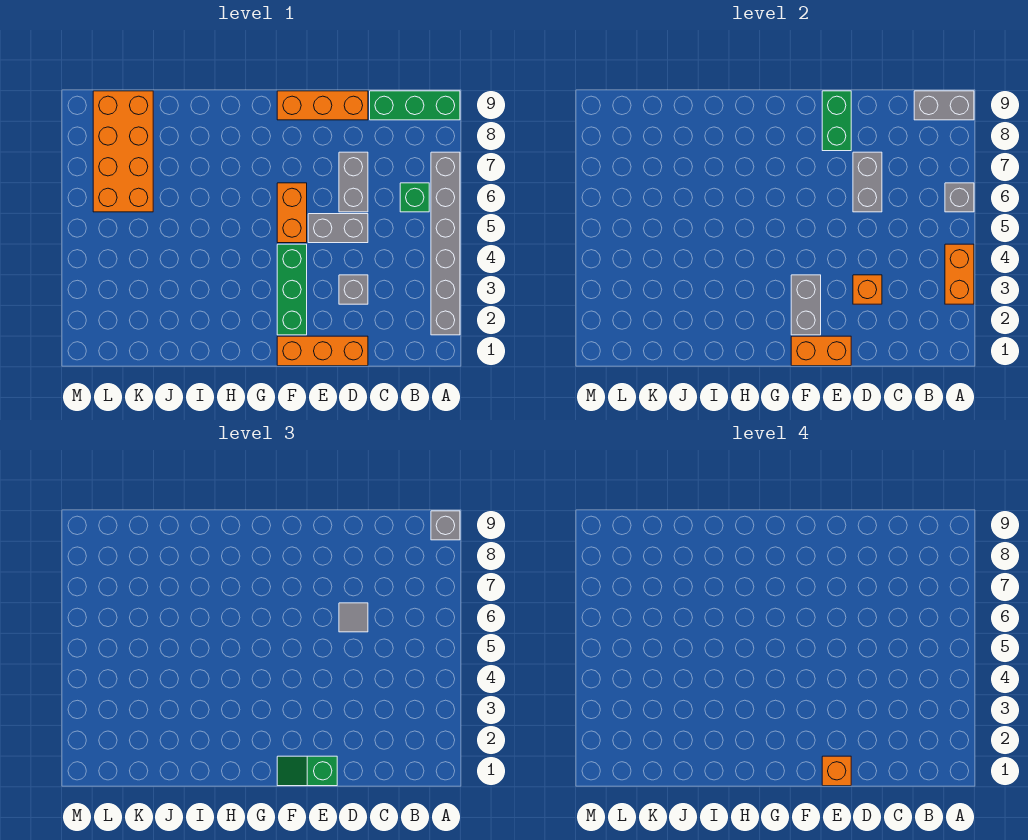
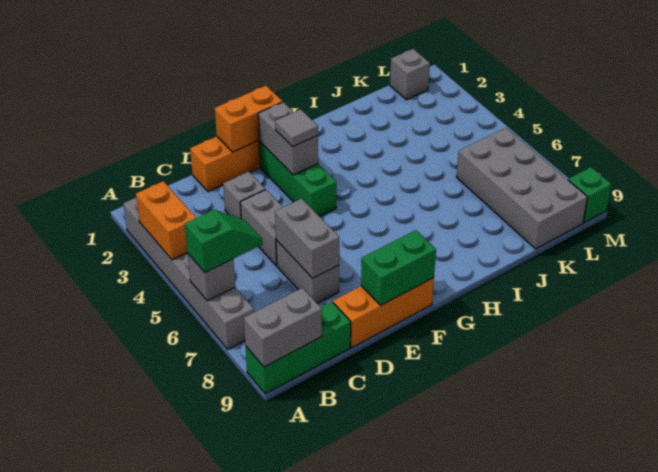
grey brick A9 level 3 -> grey brick L1 level 1
green brick B6 level 1 -> green brick M9 level 1
orange brick D3 level 2 -> none
grey brick D5:E5 level 1 -> grey brick D4:D5 level 1
grey tile D6 level 3 -> grey tile F3 level 3
green slope E1:F1 level 3 top E -> green slope A6:B6 level 3 top A
orange brick E1 level 4 -> none
green brick E8:E9 level 2 -> green brick E9:F9 level 2
orange brick F5:F6 level 1 -> none
orange brick K6:L9 level 1 -> grey brick K6:L9 level 1

